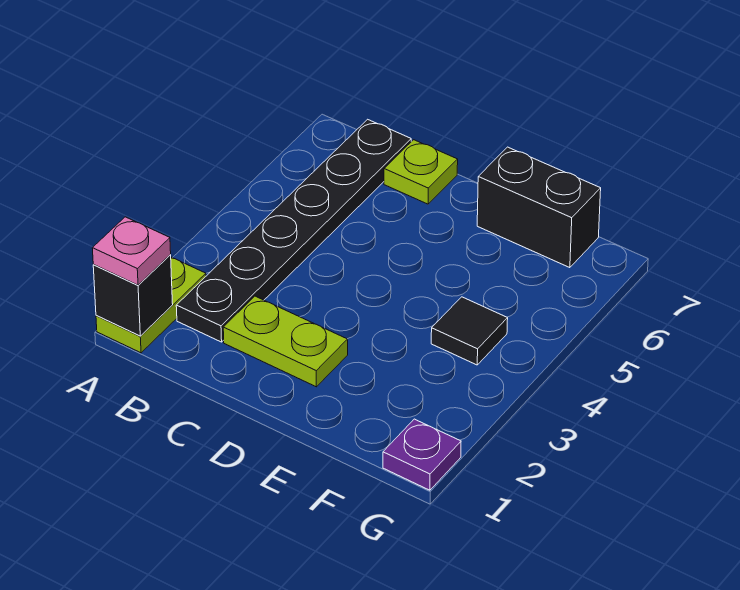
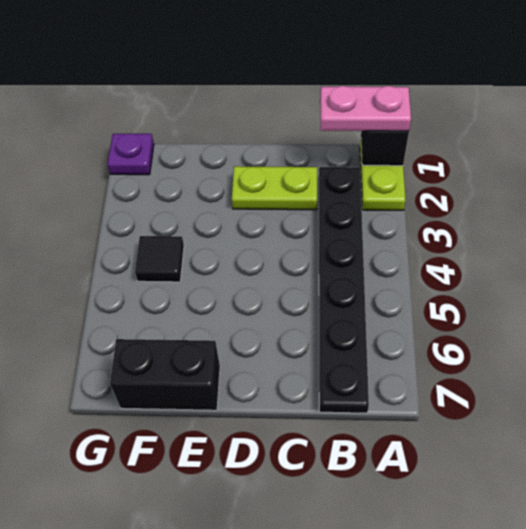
pink plate A1 level 3 -> pink plate A1:B1 level 3
lime plate C7 level 1 -> none

